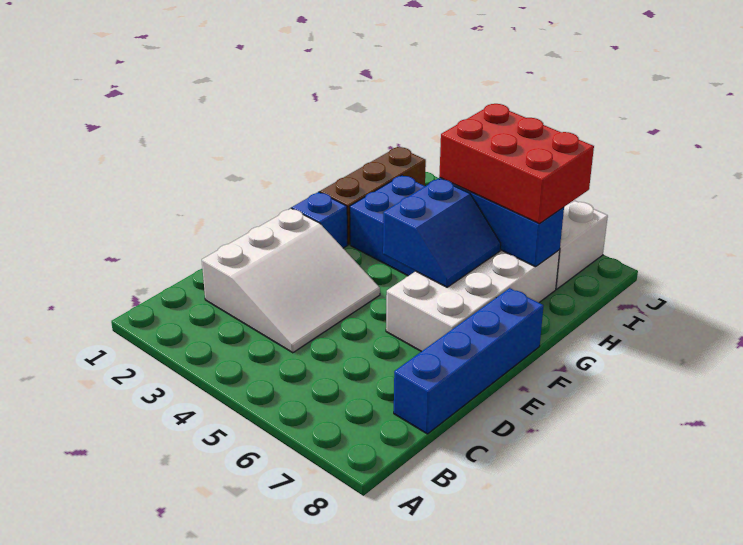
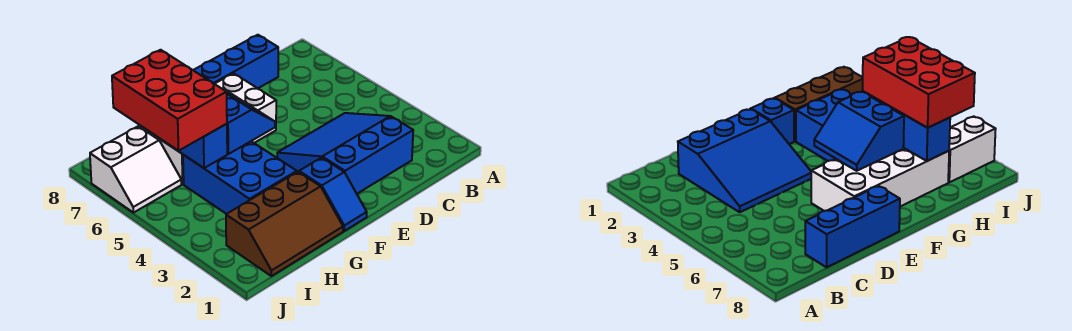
white slope C2:E4 level 1 top 2 -> blue slope C2:E4 level 1 top 2
blue brick C8:F8 level 1 -> blue brick C8:E8 level 1
blue slope F5:G6 level 2 top 5 -> blue slope F5:G6 level 2 top G

